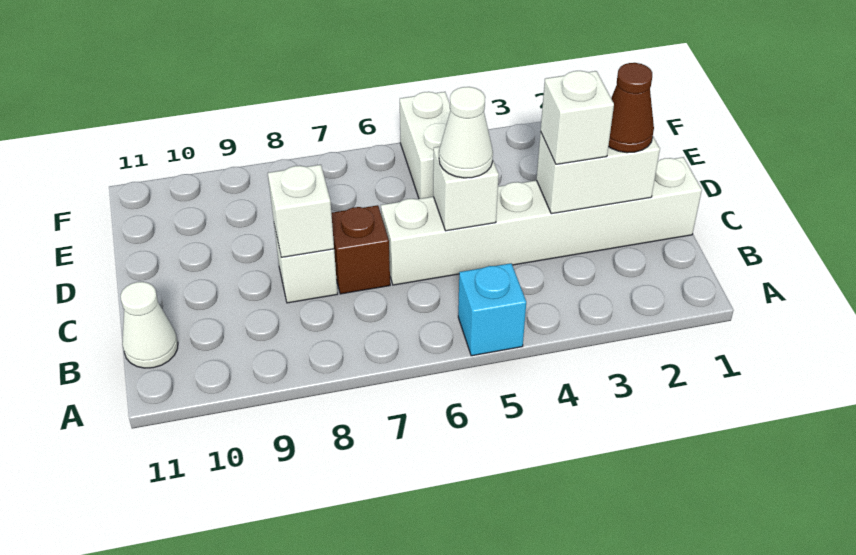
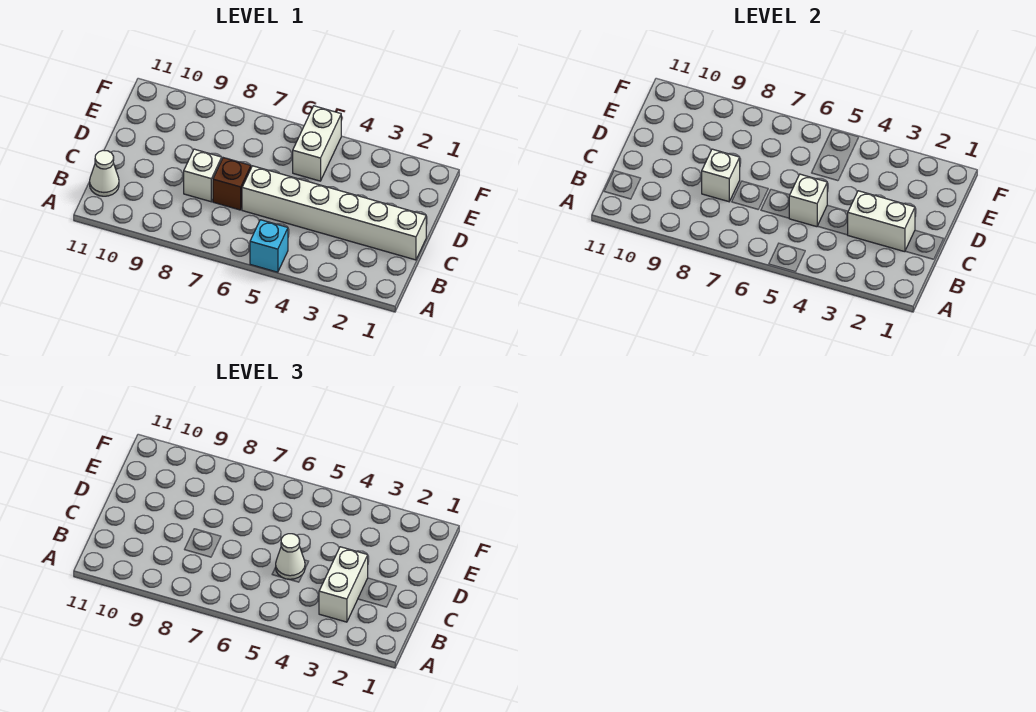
brown cone C2 level 3 -> none
white brick C3 level 3 -> white brick B3:C3 level 3

